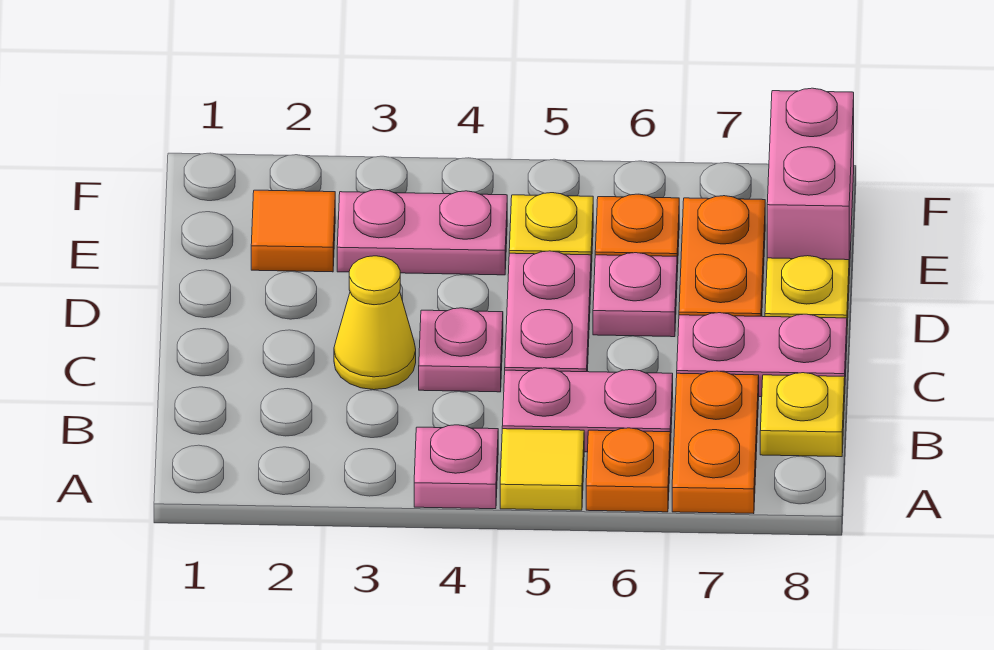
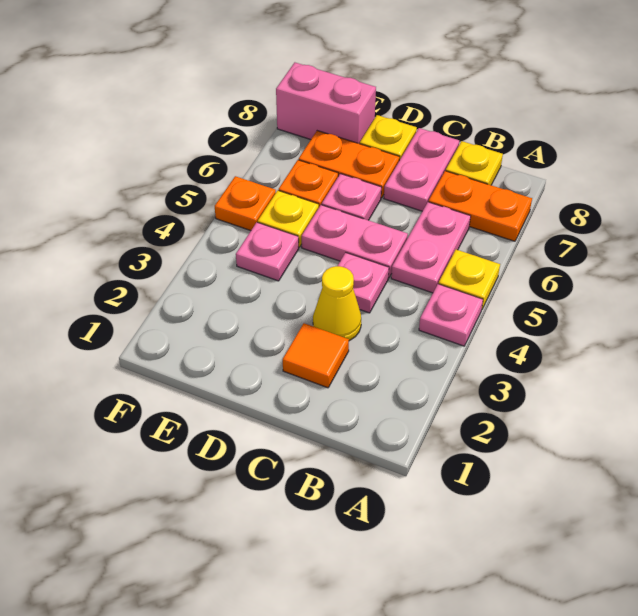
yellow tile A5 level 1 -> yellow plate A5 level 1
orange plate A6 level 1 -> orange plate F5 level 1
orange tile E2 level 1 -> orange tile C2 level 1
pink plate E3:E4 level 1 -> pink plate E4 level 1

